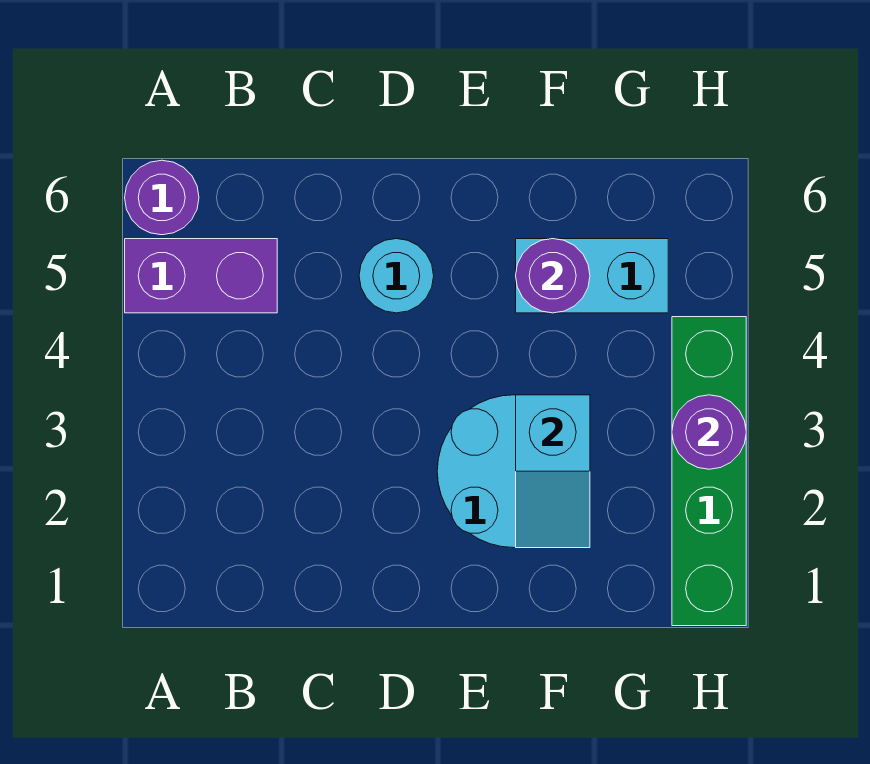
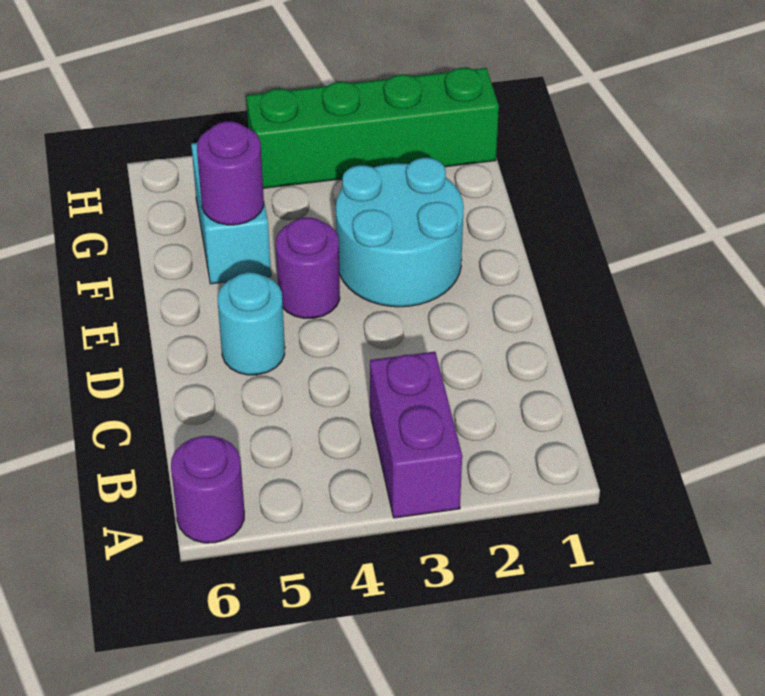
purple brick A5:B5 level 1 -> purple brick A3:B3 level 1
cyan slope F2:F3 level 2 top 3 -> none
purple round brick H3 level 2 -> purple round brick E4 level 1

